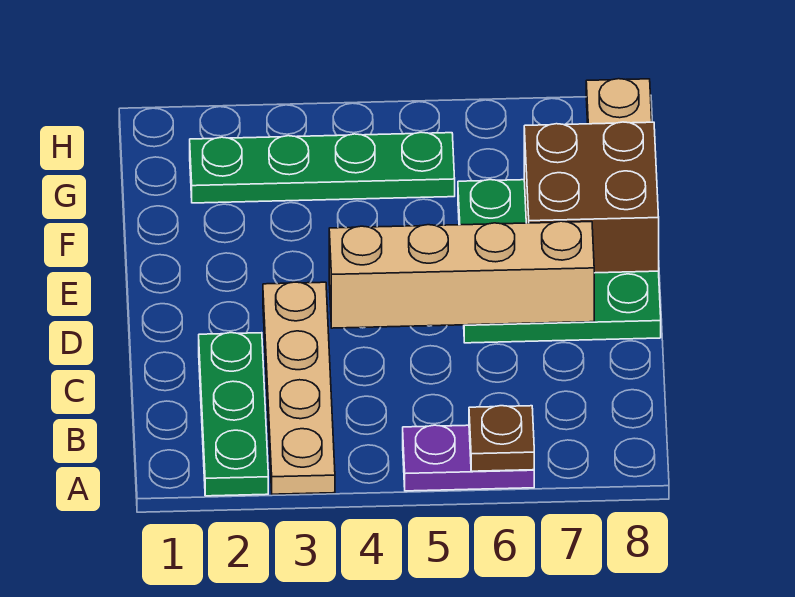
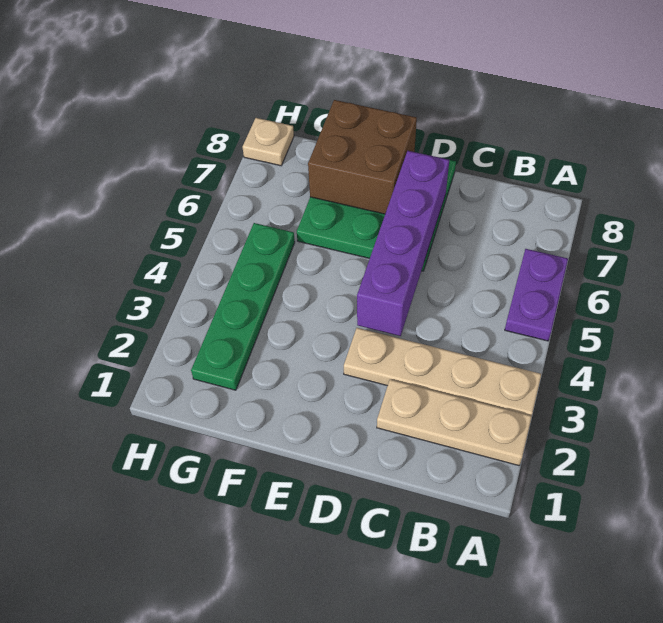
green plate A2:C2 level 1 -> tan plate A2:C2 level 1
brown plate A6 level 2 -> none
tan brick D4:D7 level 2 -> purple brick D4:D7 level 2

